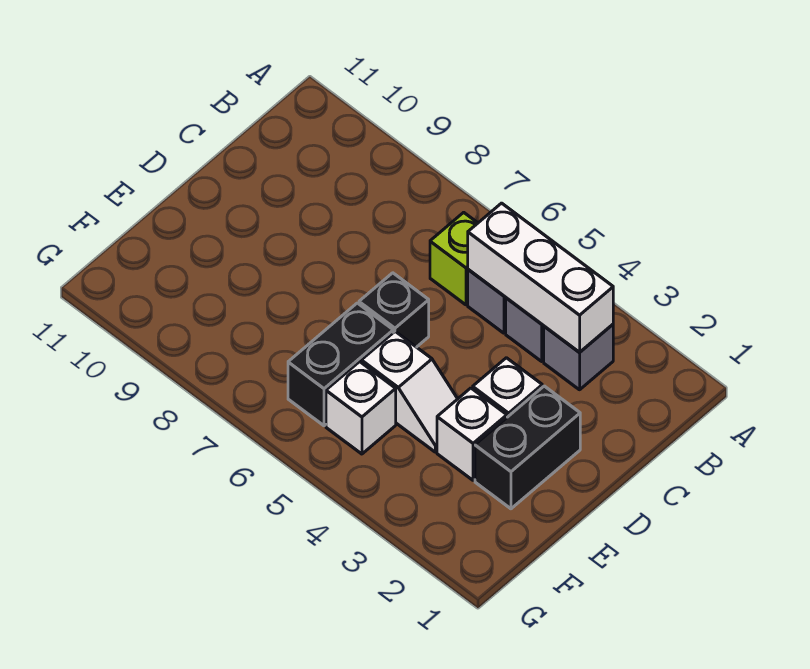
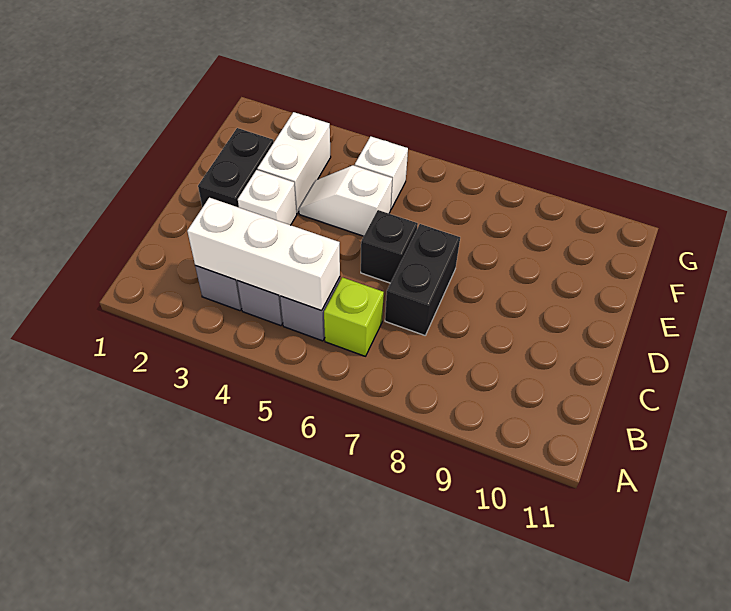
white brick E3 level 1 -> white brick E3:F3 level 1
black brick E6:F6 level 1 -> black brick C7:D7 level 1

